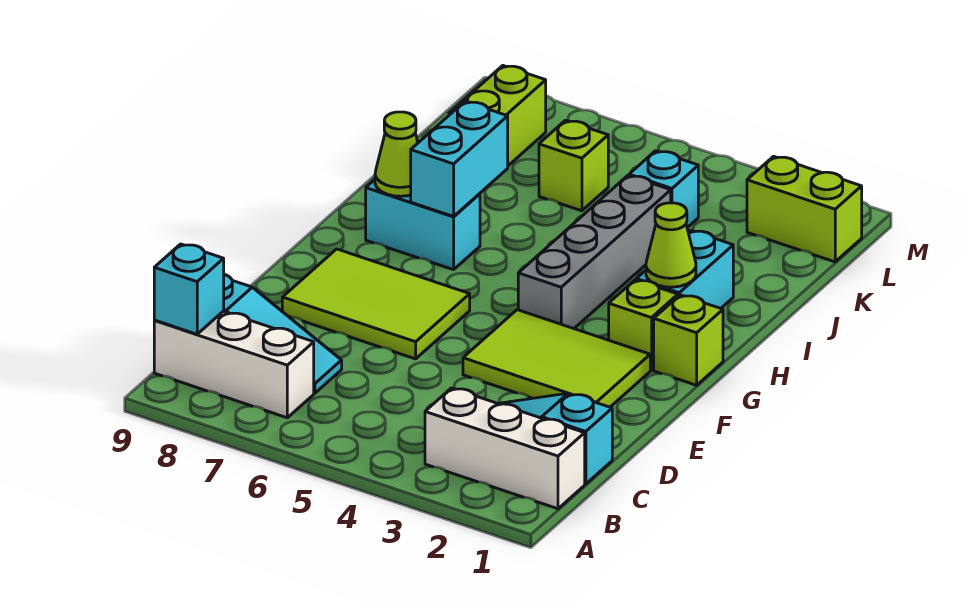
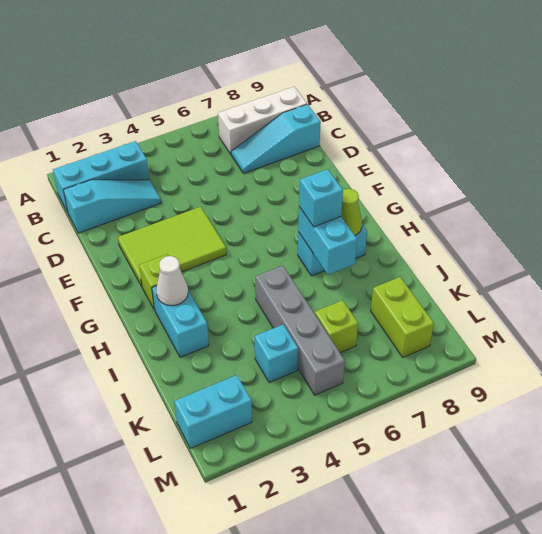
white brick B1:B3 level 1 -> cyan brick B1:B3 level 1
cyan brick B9 level 2 -> cyan brick H7 level 3
lime tile E6:F8 level 1 -> none
lime brick G1 level 1 -> none
grey brick G4:J4 level 1 -> grey brick I5:L5 level 1
lime cone H2 level 2 -> white cone H2 level 2
lime brick L1:L2 level 1 -> cyan brick L1:L2 level 1

